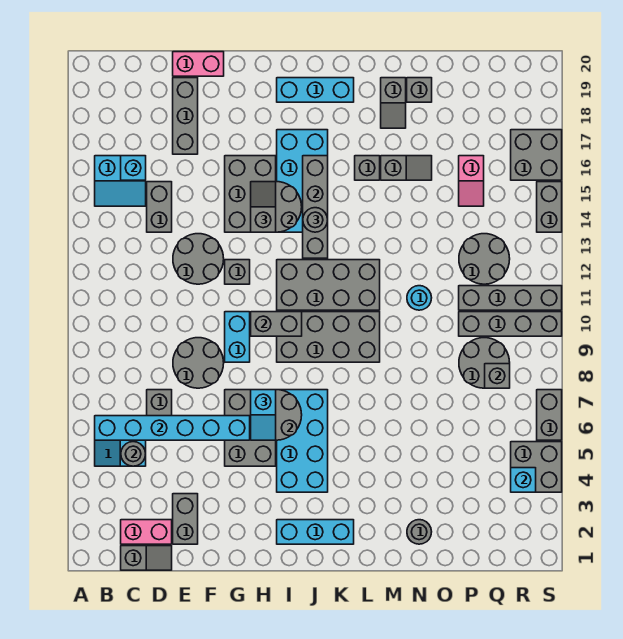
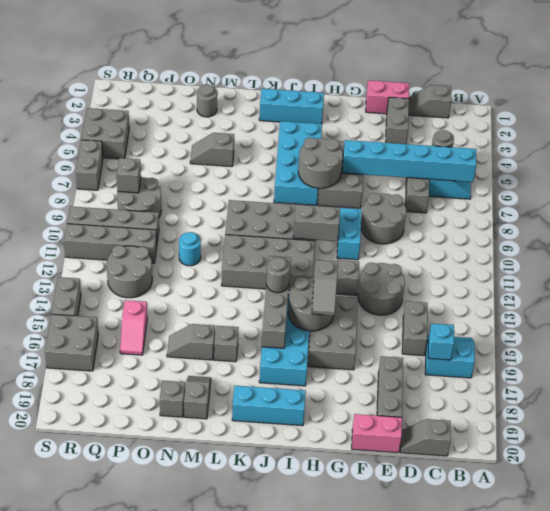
pink brick C2:D2 level 1 -> pink brick E1:F1 level 1
none -> grey slope C20:D20 level 1 top C
cyan slope H6:H7 level 3 top 7 -> none
none -> grey slope M5:N5 level 1 top M
pink slope P15:P16 level 1 top 16 -> pink slope P15:P16 level 1 top 15
cyan brick R4 level 2 -> none

